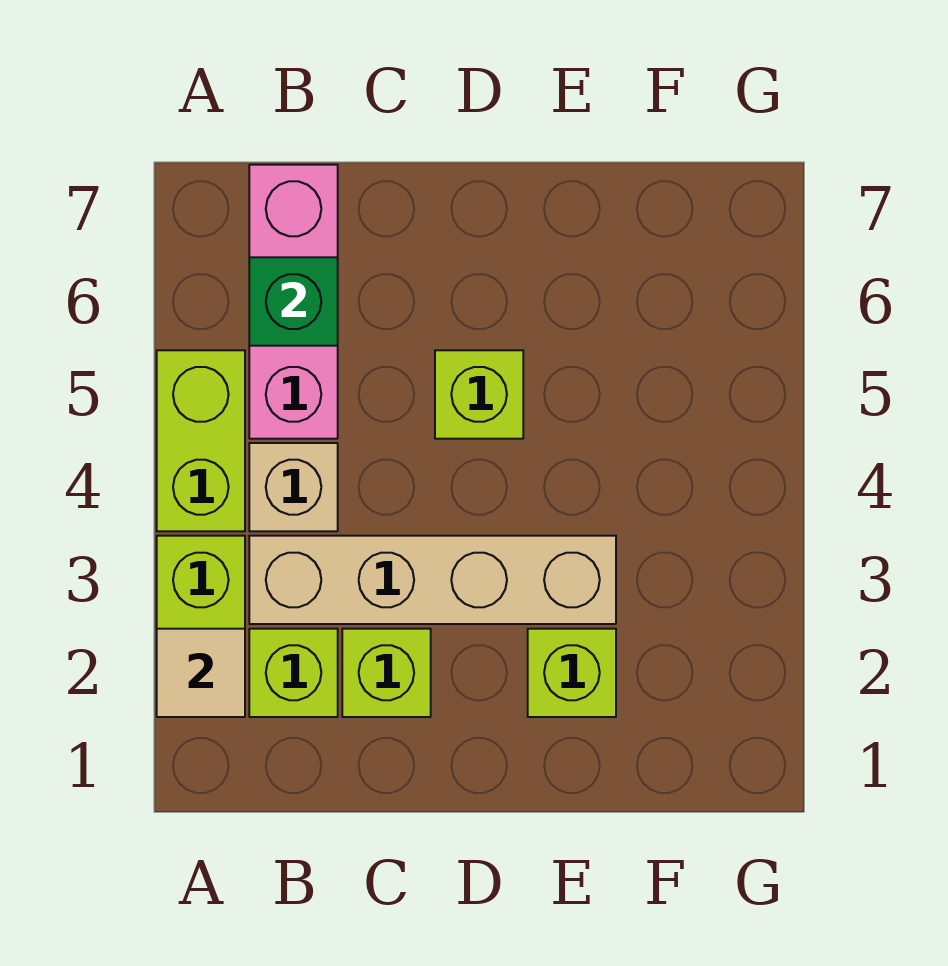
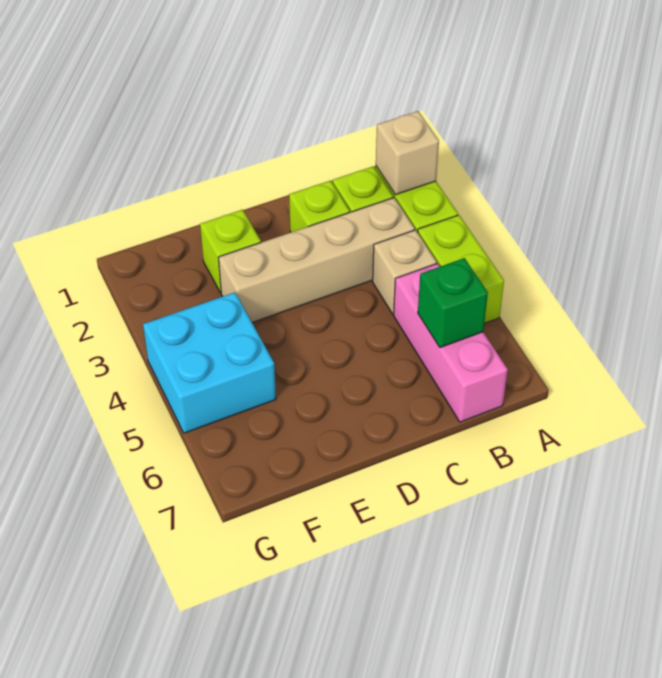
tan tile A2 level 2 -> tan brick A2 level 2
lime brick D5 level 1 -> none
none -> cyan brick F4:G5 level 1

